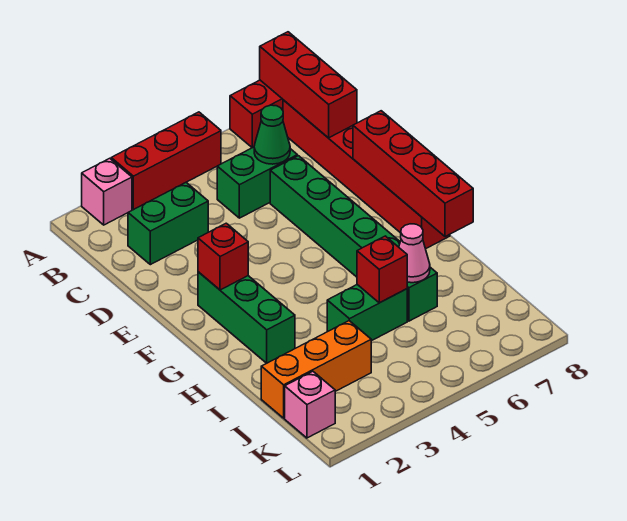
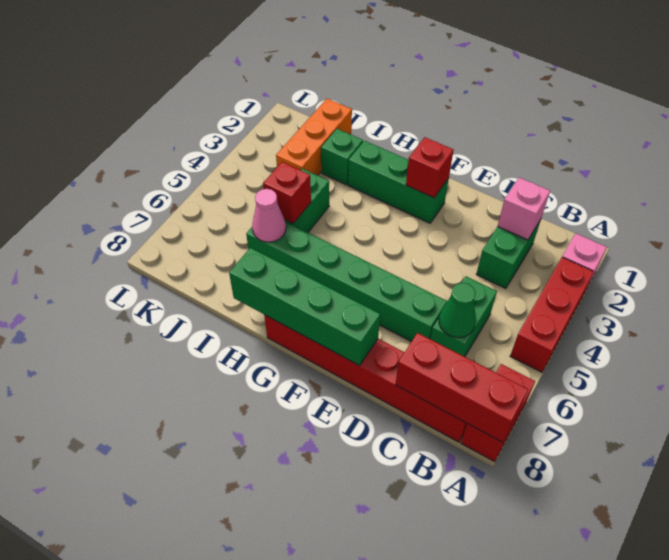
red brick E8:H8 level 2 -> green brick E8:H8 level 2
none -> green brick I2 level 1
pink brick K1 level 1 -> pink brick C2 level 2

